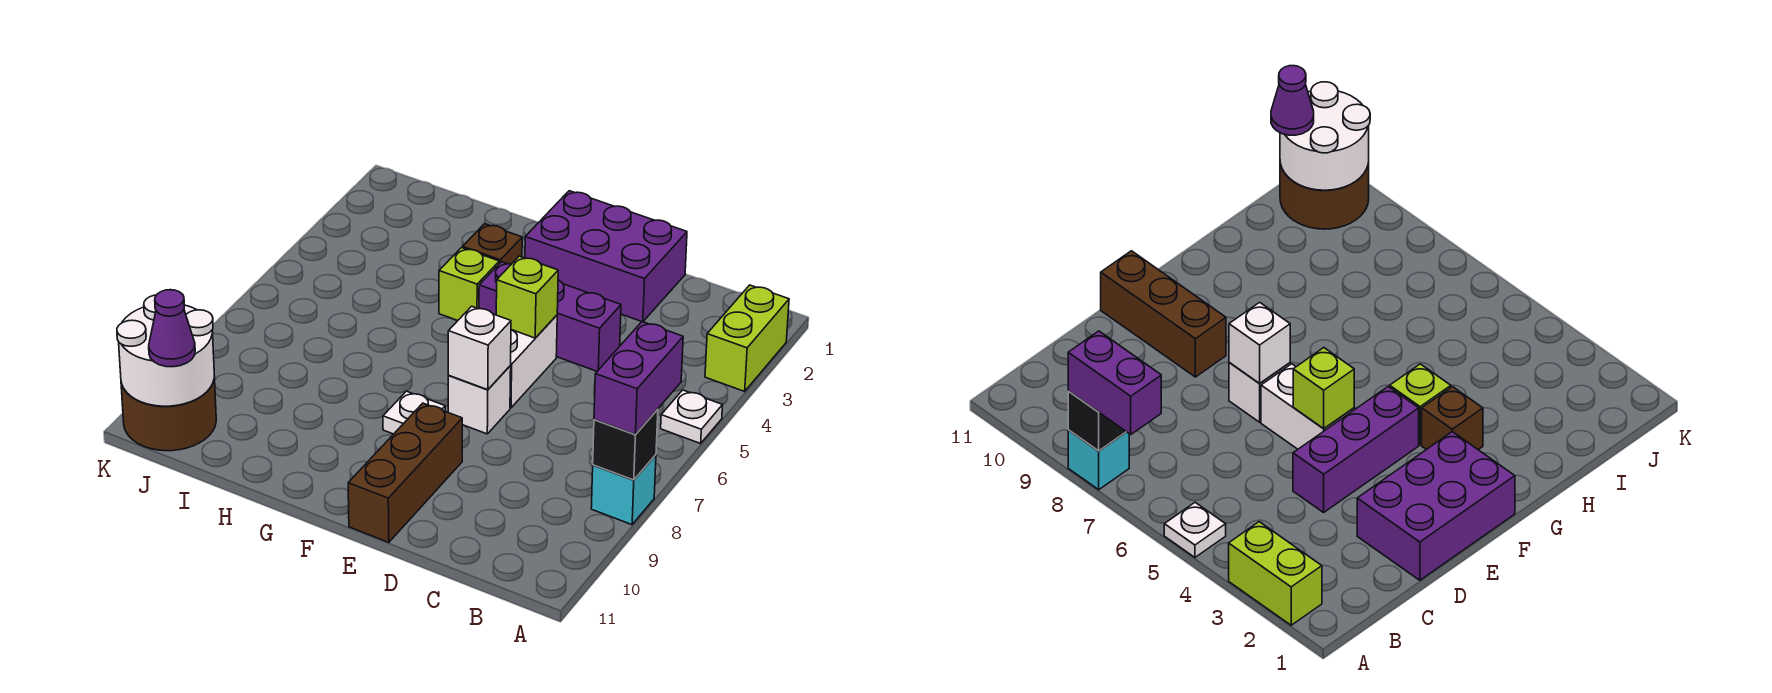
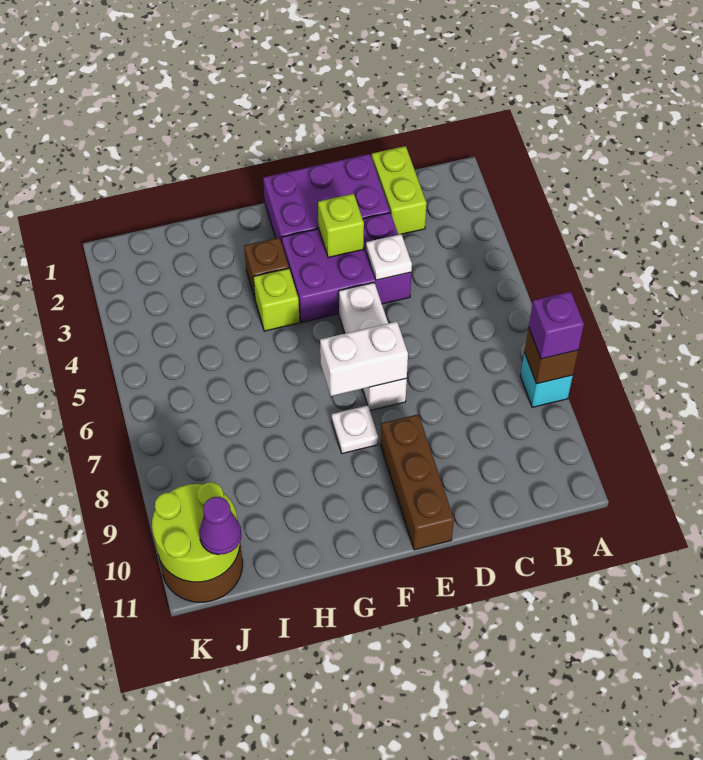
lime brick A2:A3 level 1 -> lime brick C1:C2 level 1
white plate A5 level 1 -> white plate D4 level 2
purple brick A7:A8 level 3 -> purple brick A8 level 3
black brick A8 level 2 -> brown brick A8 level 2
purple brick D4:F4 level 1 -> purple brick D3:F4 level 1
lime brick E5 level 2 -> lime brick E3 level 2
white brick E7 level 2 -> white brick E7:F7 level 2
white round brick J10:K11 level 2 -> lime round brick J10:K11 level 2

